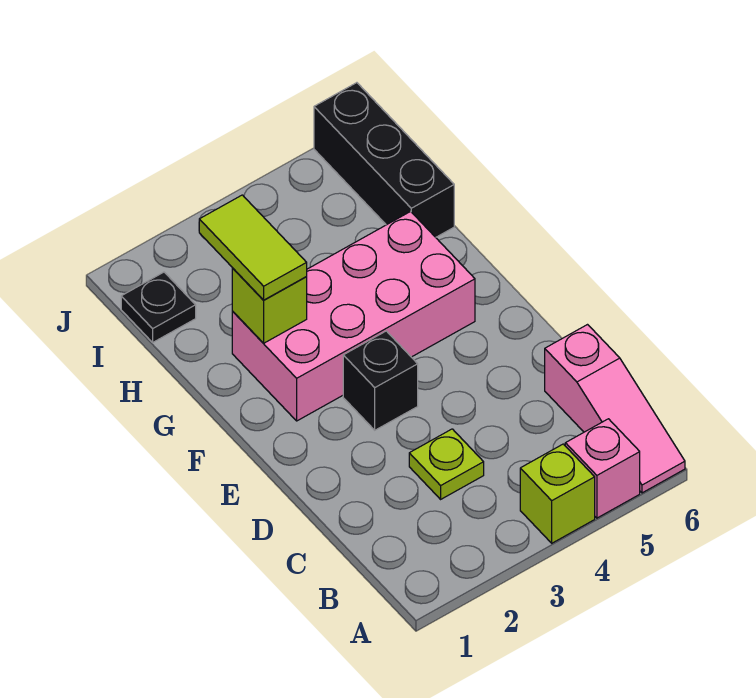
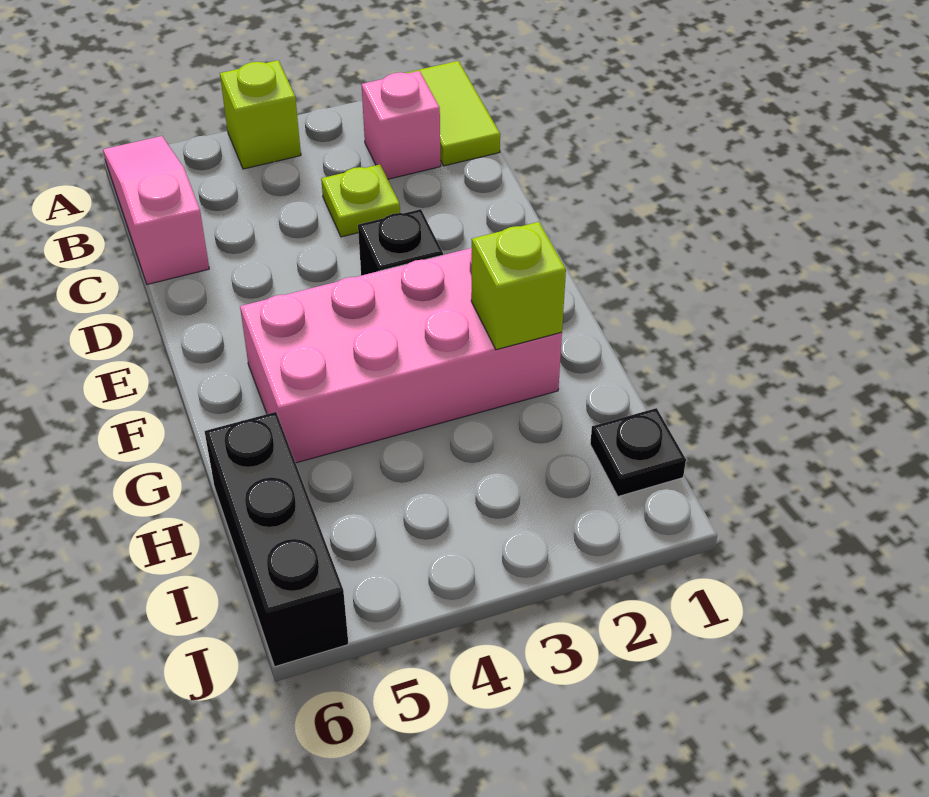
pink brick A5 level 1 -> pink brick B2 level 1
lime tile G2:H2 level 3 -> lime tile A1:B1 level 1

